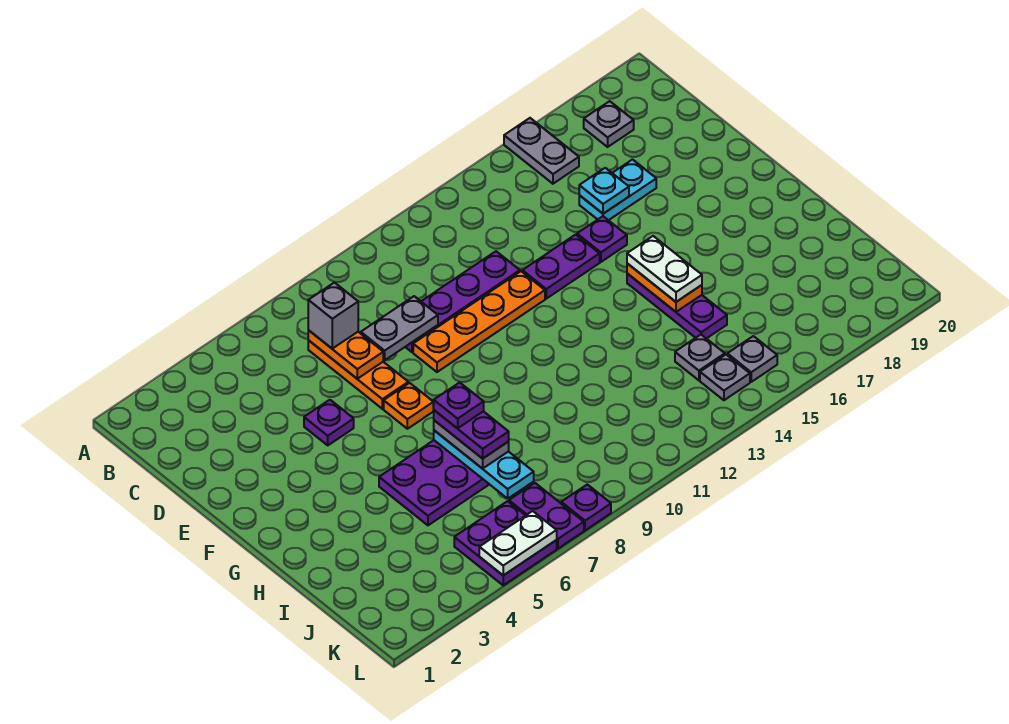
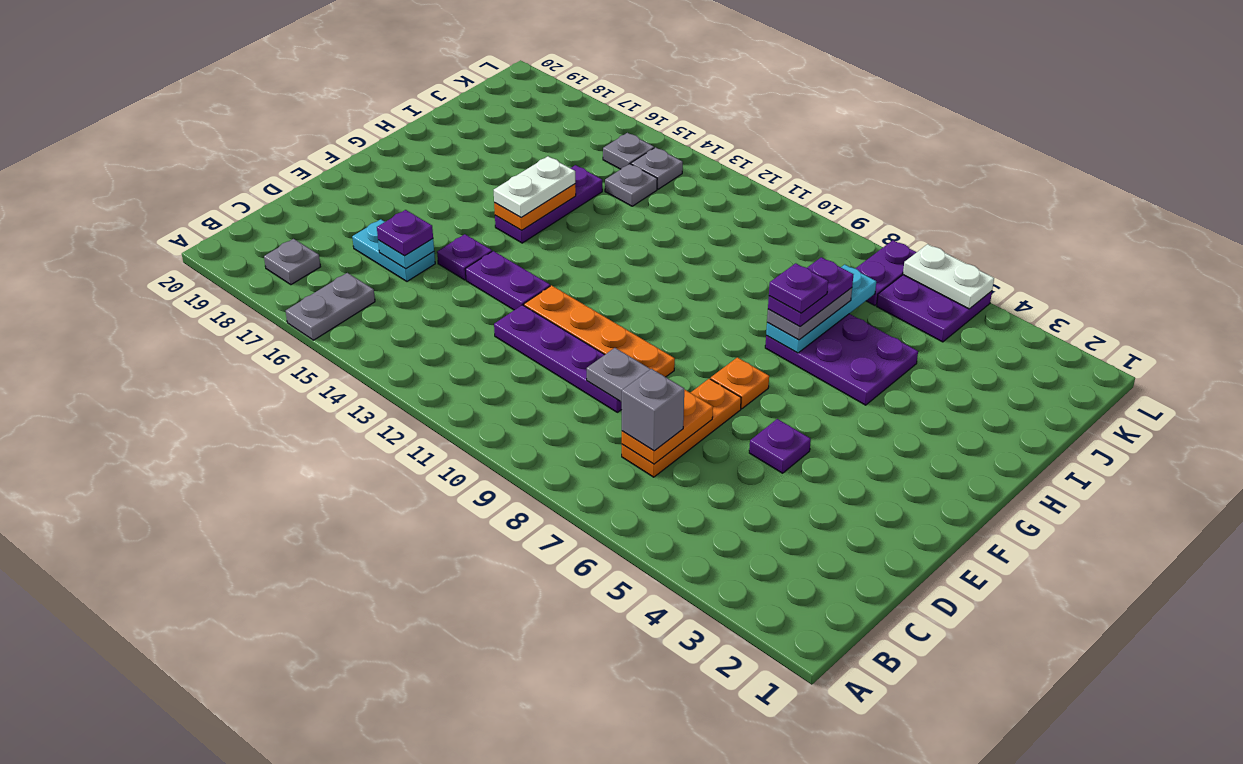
purple plate L8 level 1 -> purple plate D16 level 3

